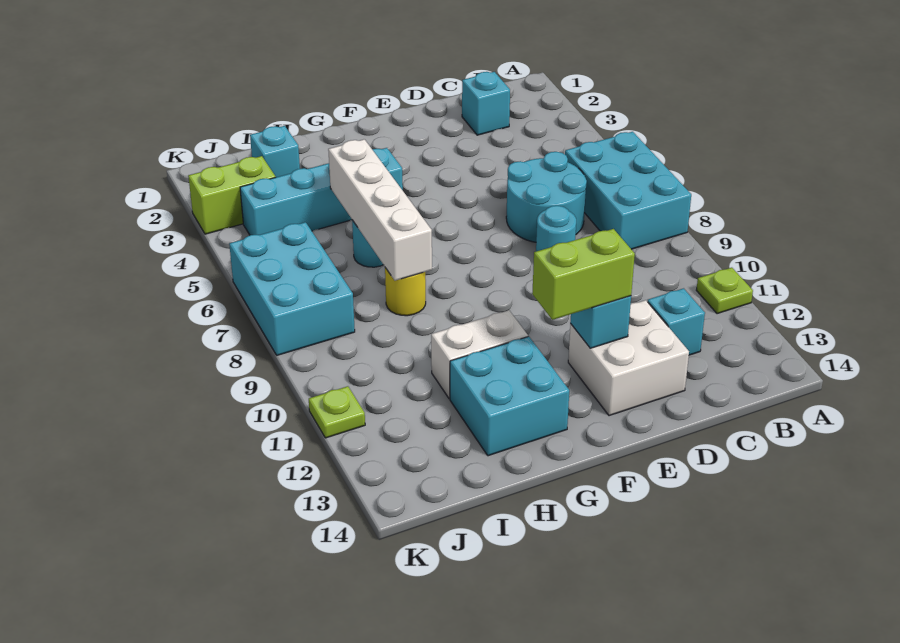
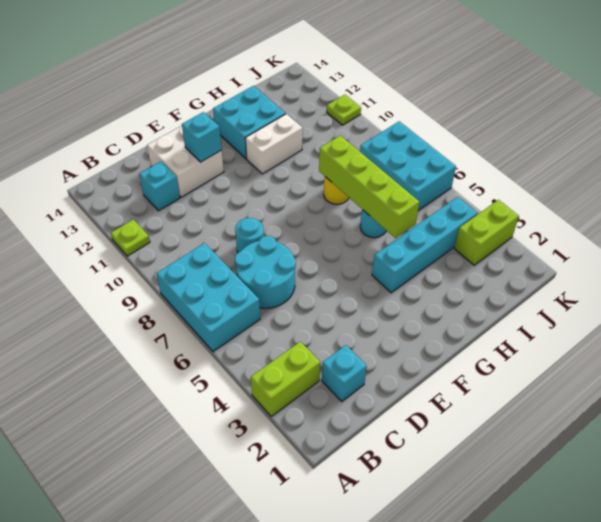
lime brick E12:F12 level 3 -> lime brick A3:B3 level 1
white brick H5:H8 level 2 -> lime brick H5:H8 level 2
cyan brick I2 level 1 -> none

